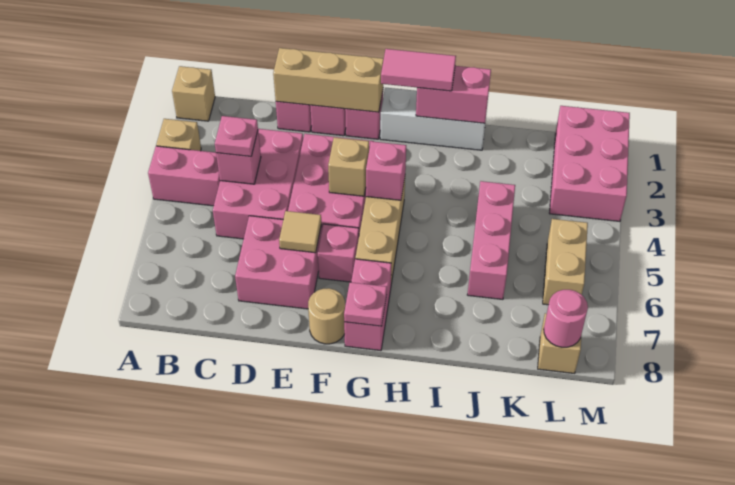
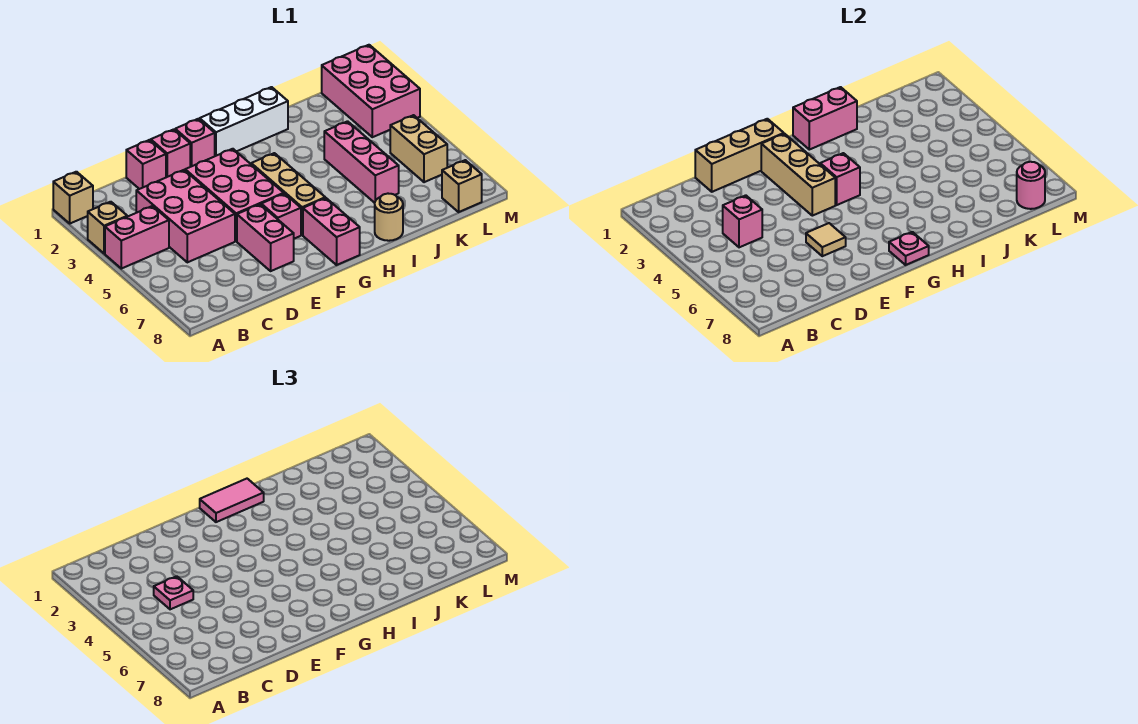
pink brick D6:E7 level 1 -> pink brick E6:E7 level 1
tan brick F4 level 2 -> tan brick F2:F4 level 2
tan round brick F8 level 1 -> tan round brick I8 level 1

